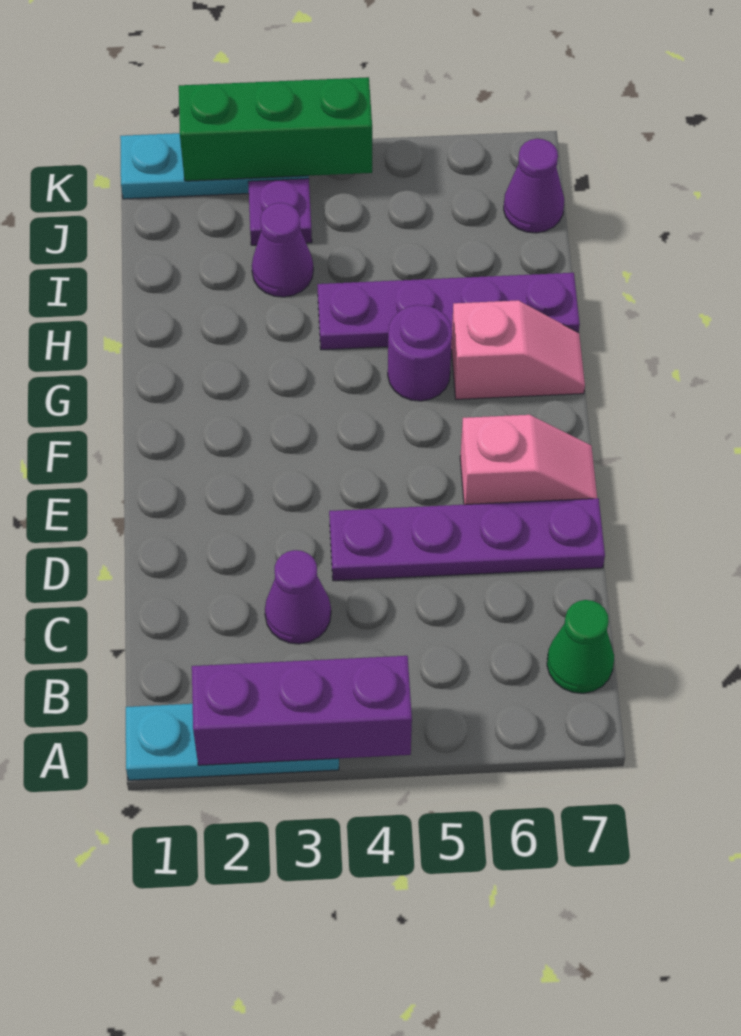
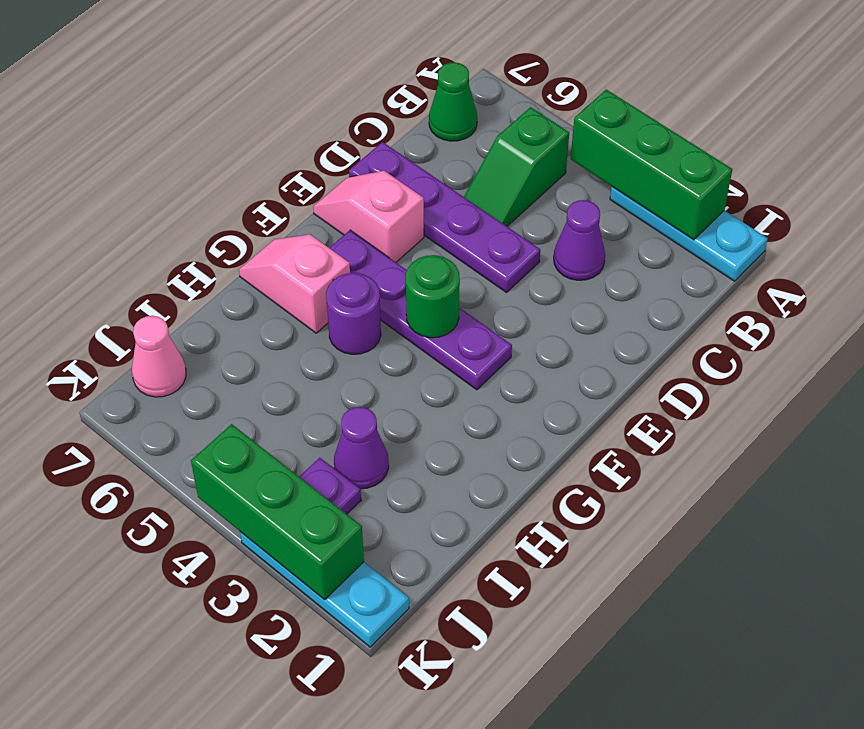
purple brick A2:A4 level 2 -> green brick A2:A4 level 2
none -> green slope B5:C5 level 1 top B
none -> green round brick F4 level 2
purple plate H4:H7 level 1 -> purple plate F3:F6 level 1
purple cone J7 level 1 -> pink cone J7 level 1

